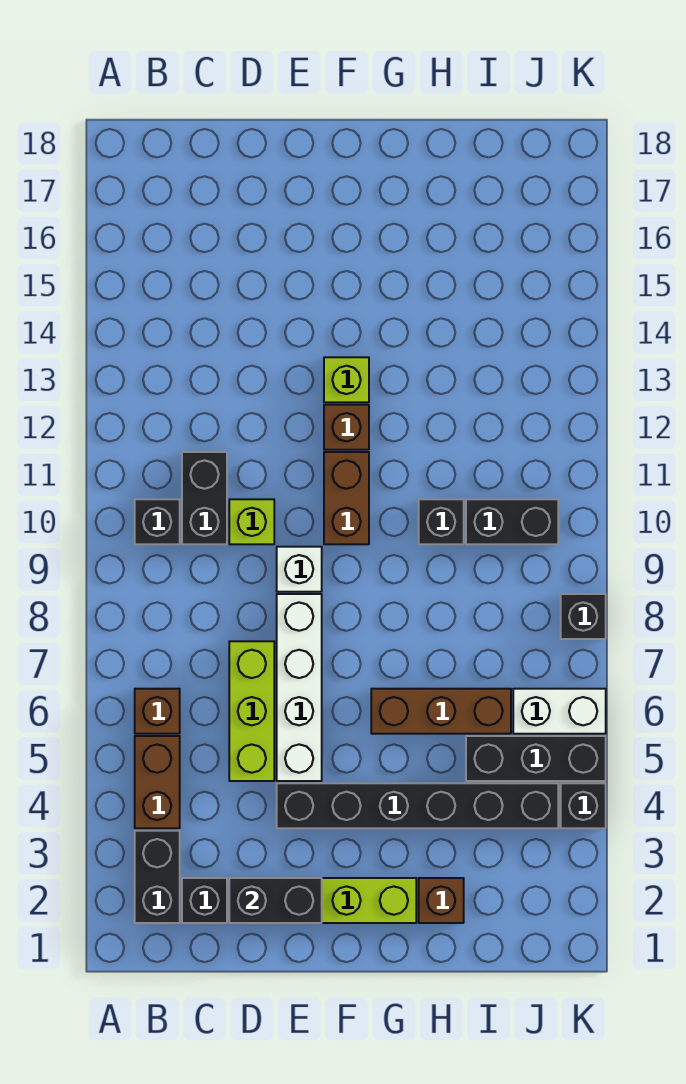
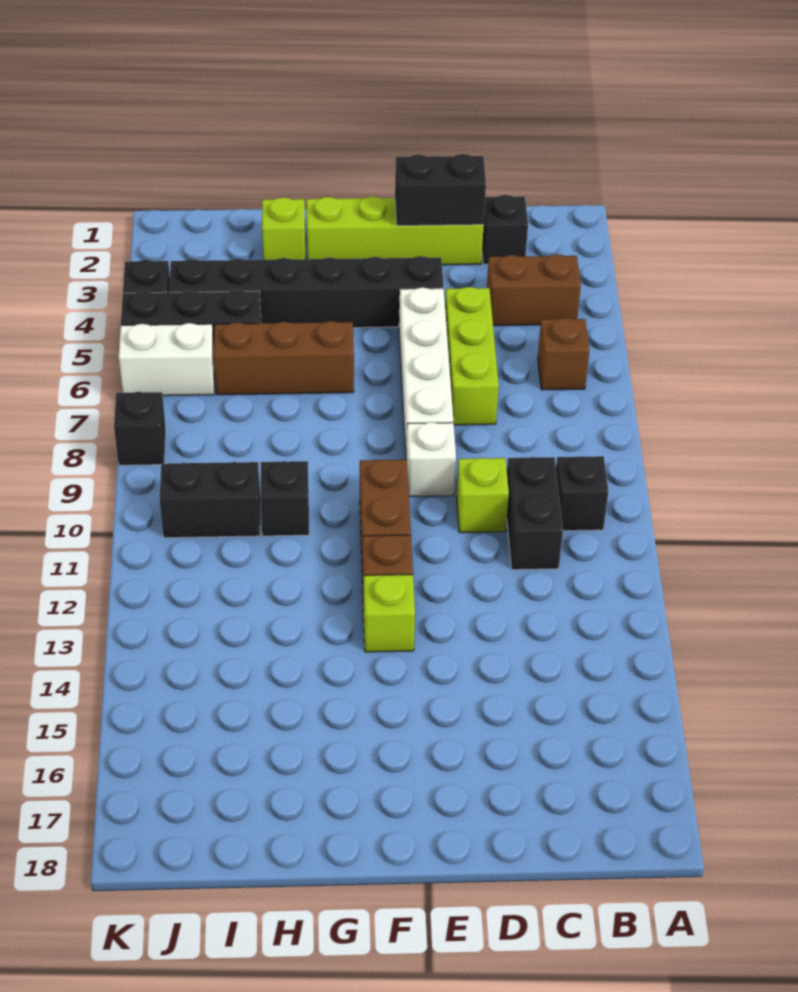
black brick B2:B3 level 1 -> none
brown brick B4:B5 level 1 -> brown brick B4:C4 level 1
brown brick H2 level 1 -> lime brick H2 level 1

